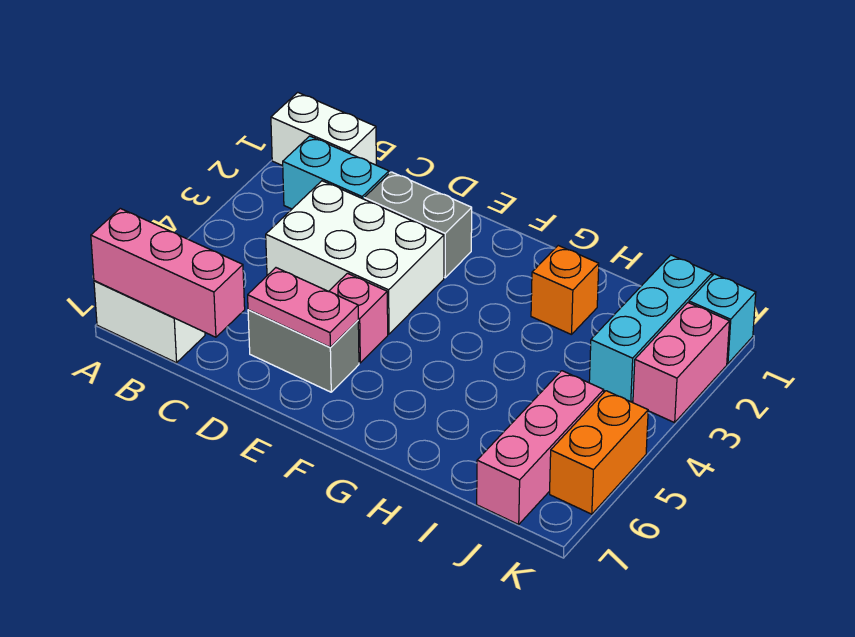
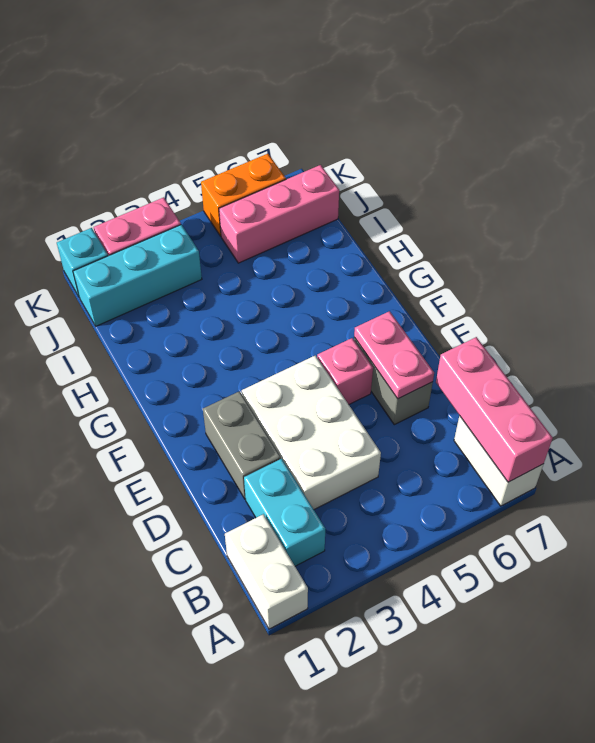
orange brick H2 level 1 -> none

